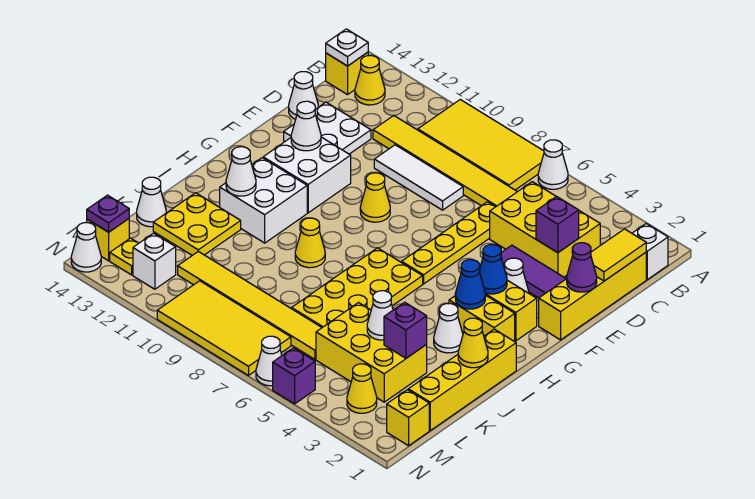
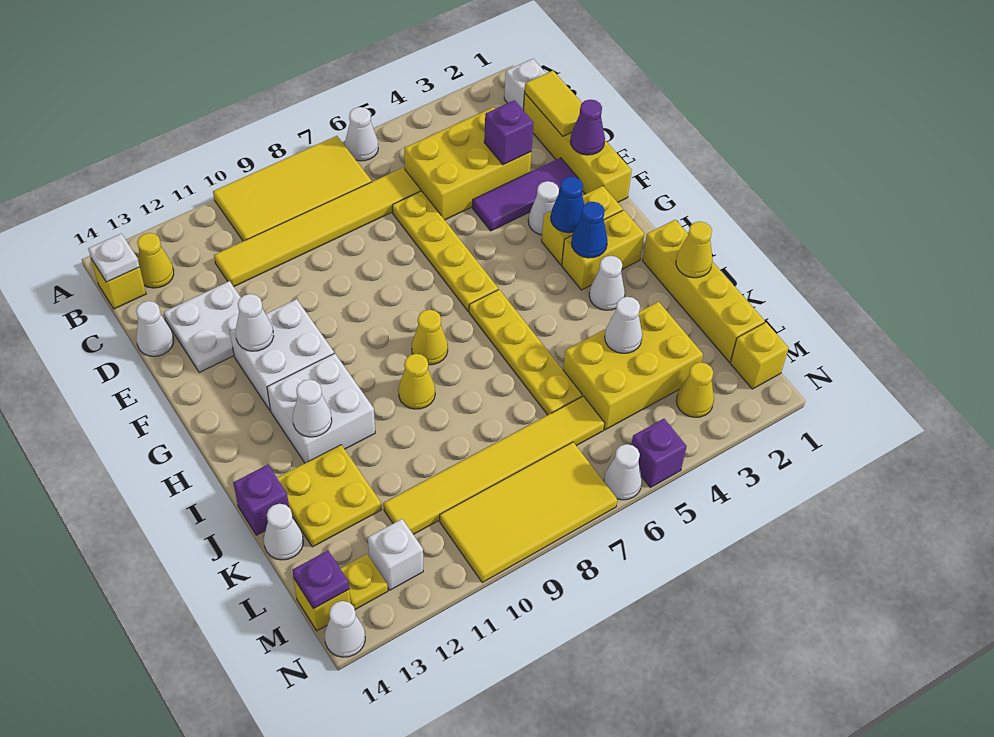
white tile D8:D10 level 1 -> none
yellow cone F9 level 1 -> yellow cone H8 level 1
yellow plate H6:K7 level 1 -> yellow plate H6:K6 level 1
purple brick K3 level 2 -> purple brick J14 level 1

